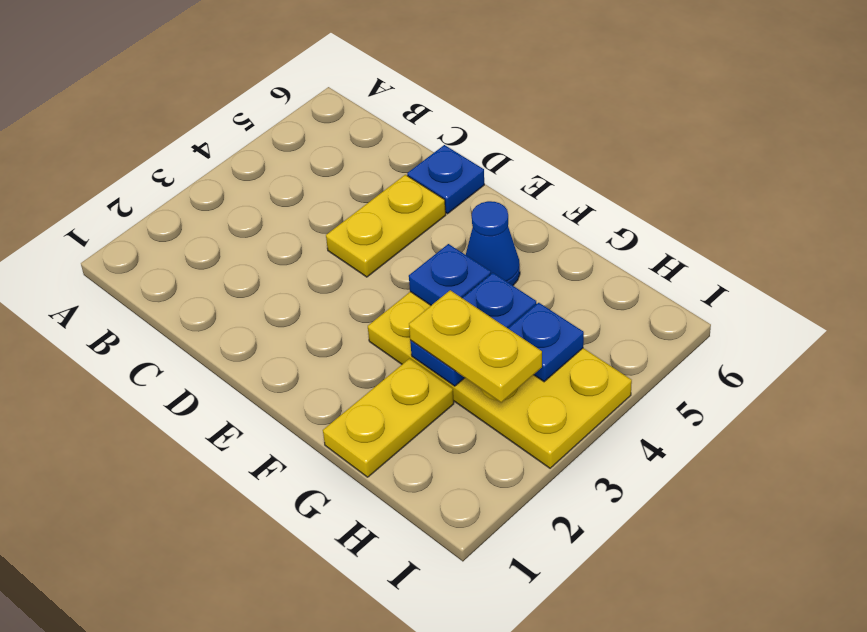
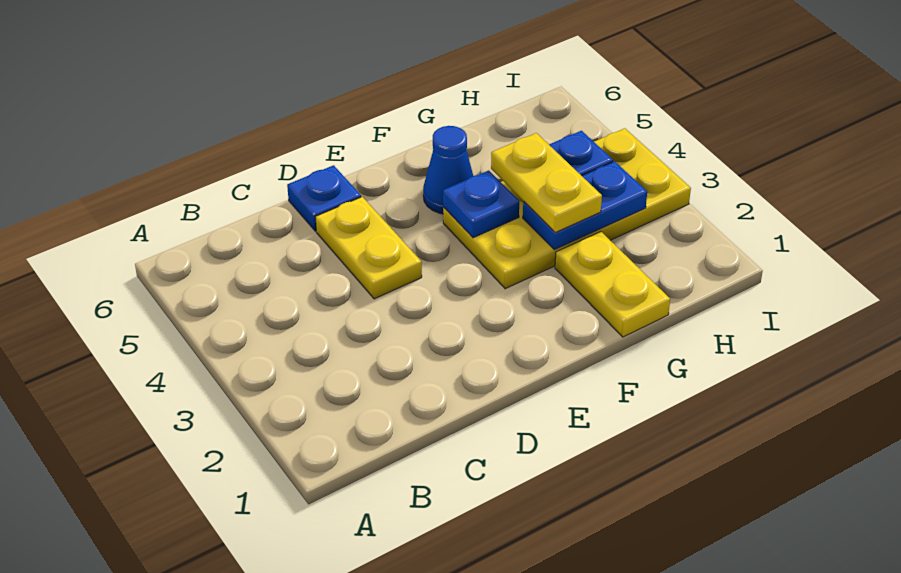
blue plate G3:G4 level 2 -> blue plate G3:H3 level 2
yellow plate G3:H3 level 3 -> yellow plate G3:G4 level 3

